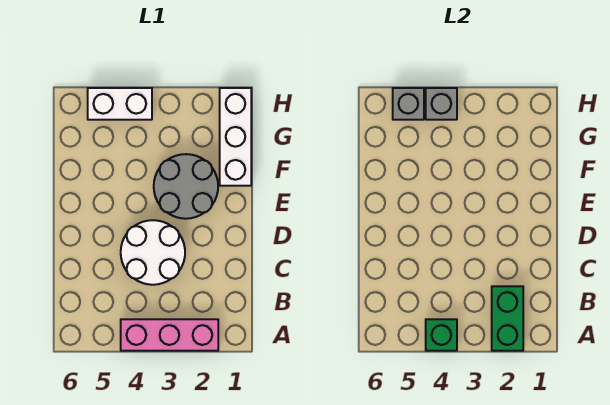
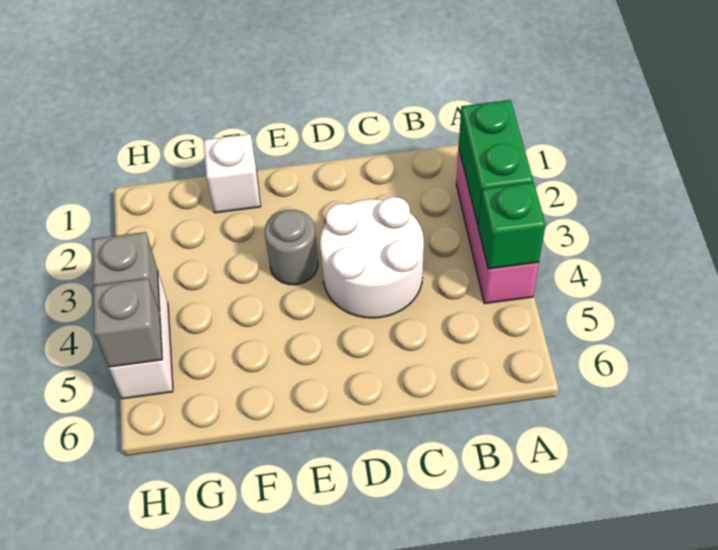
green brick A2:B2 level 2 -> green brick A2:A3 level 2
grey round brick E2:F3 level 1 -> grey round brick E3 level 1
white brick F1:H1 level 1 -> white brick F1 level 1

